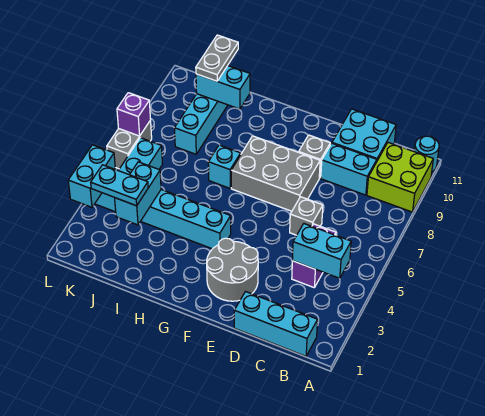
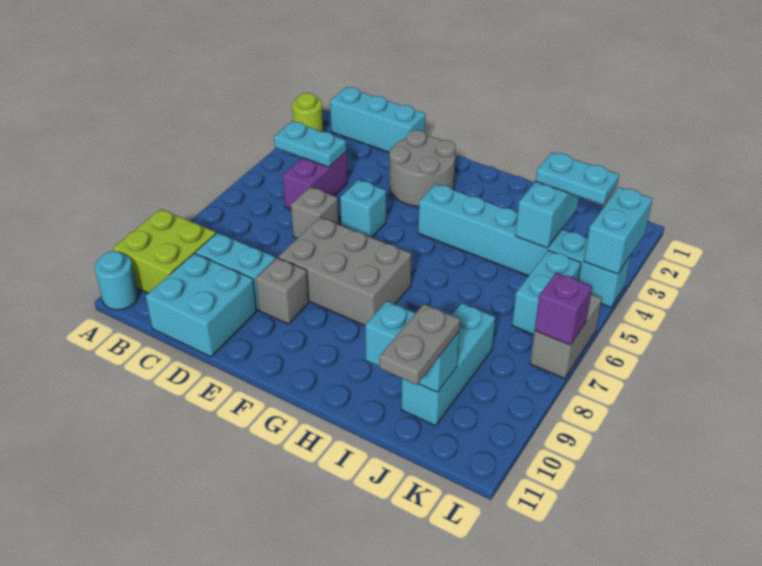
none -> lime round brick A2 level 1
cyan brick B4:C4 level 2 -> cyan plate B4:C4 level 2
cyan brick H7 level 1 -> cyan brick E5 level 1

